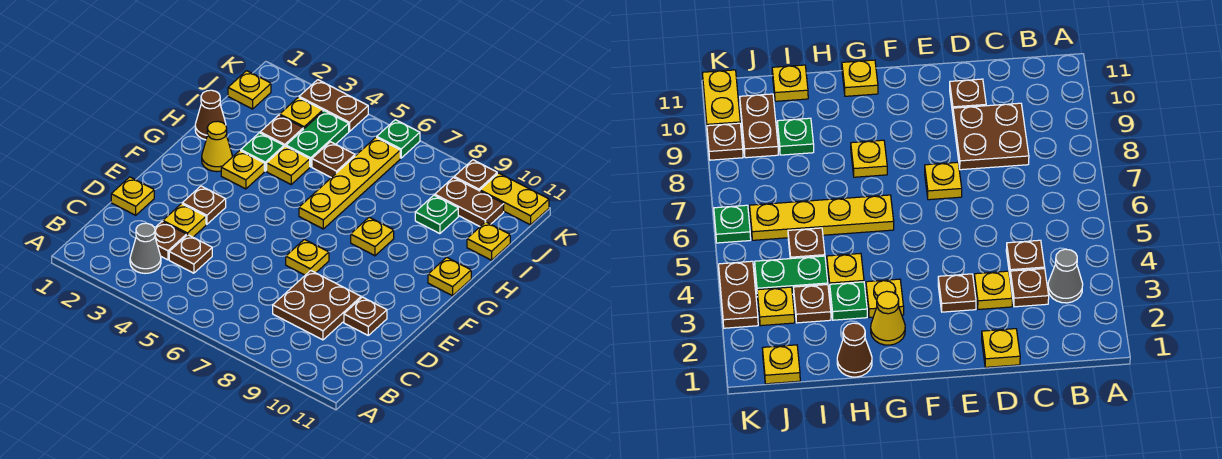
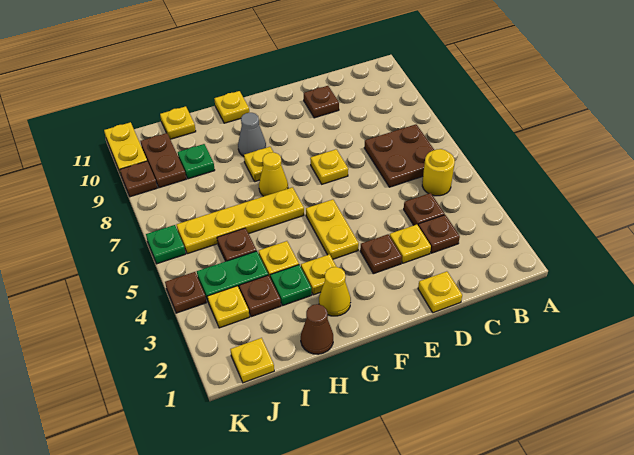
grey cone B3 level 1 -> grey cone G9 level 1
none -> yellow round brick B5 level 1
brown plate C8:D9 level 1 -> brown plate B6:C7 level 1
none -> yellow plate F4:F5 level 1
none -> yellow cone G7 level 1
brown plate K3:K4 level 1 -> brown plate K4 level 1

